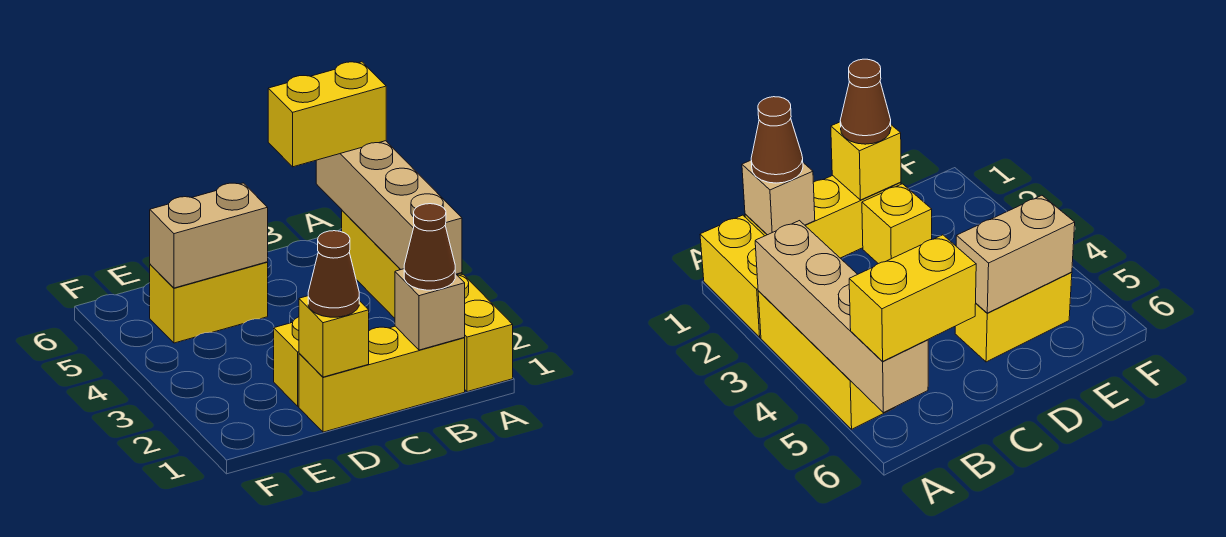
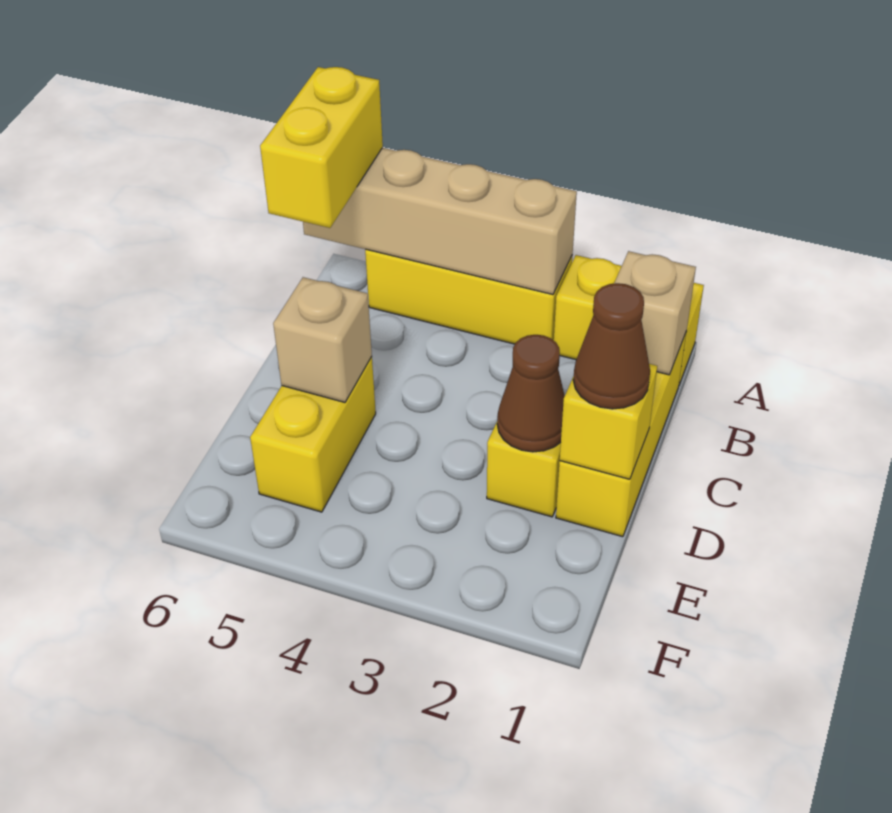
brown cone B1 level 3 -> brown cone D2 level 2
tan brick D5:E5 level 2 -> tan brick D5 level 2

